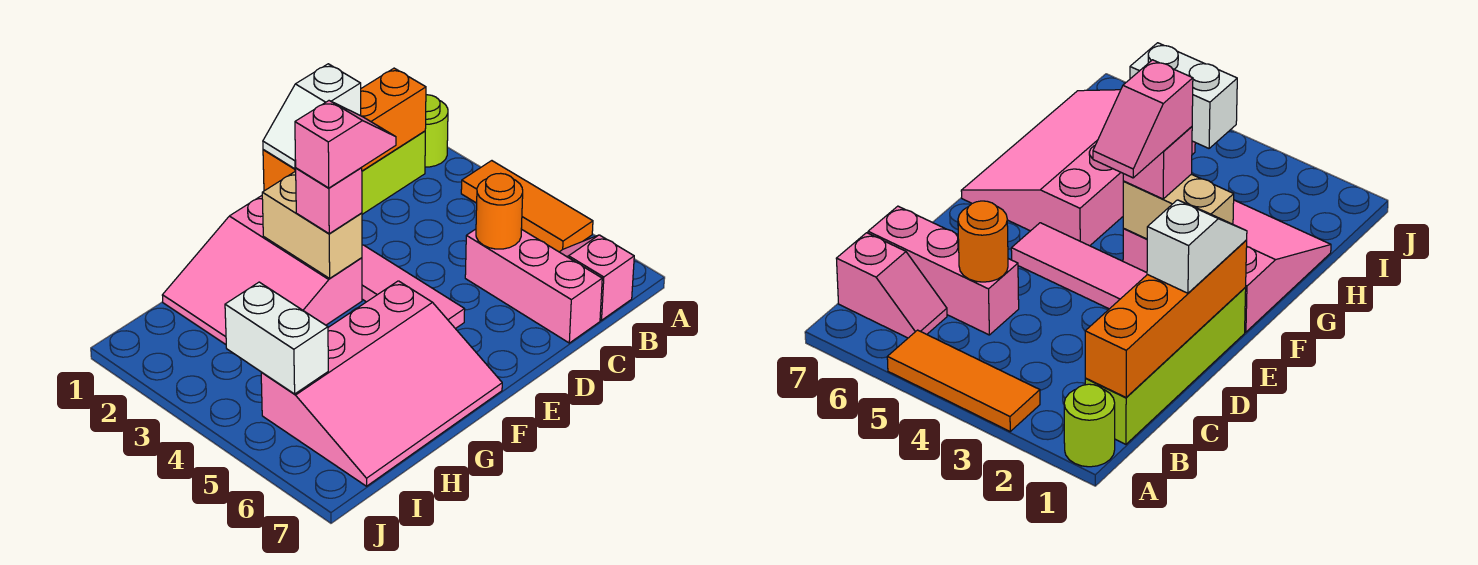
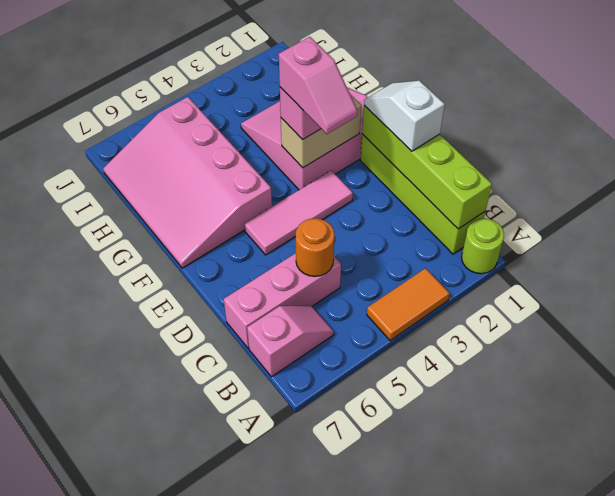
orange tile A3:A5 level 1 -> orange tile A3:A4 level 1
orange brick B1:E1 level 2 -> lime brick B1:E1 level 2
white brick I4:I5 level 2 -> none

